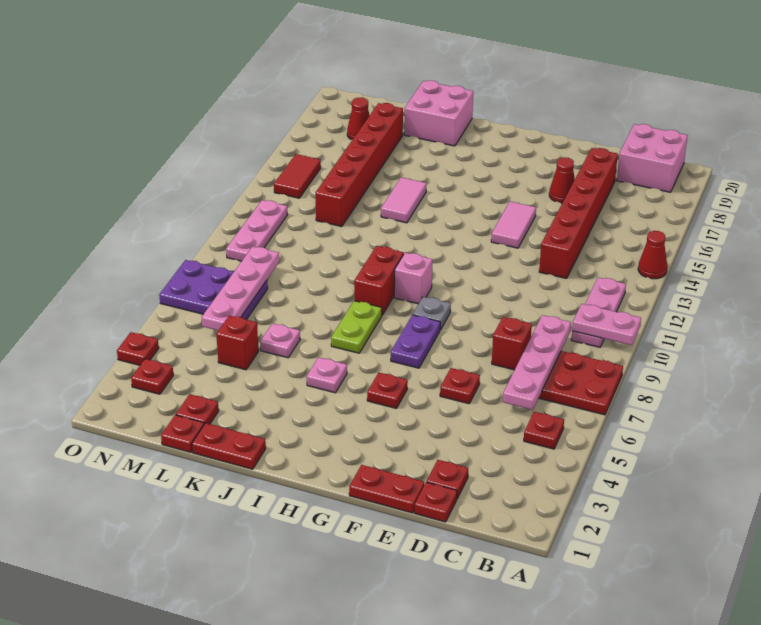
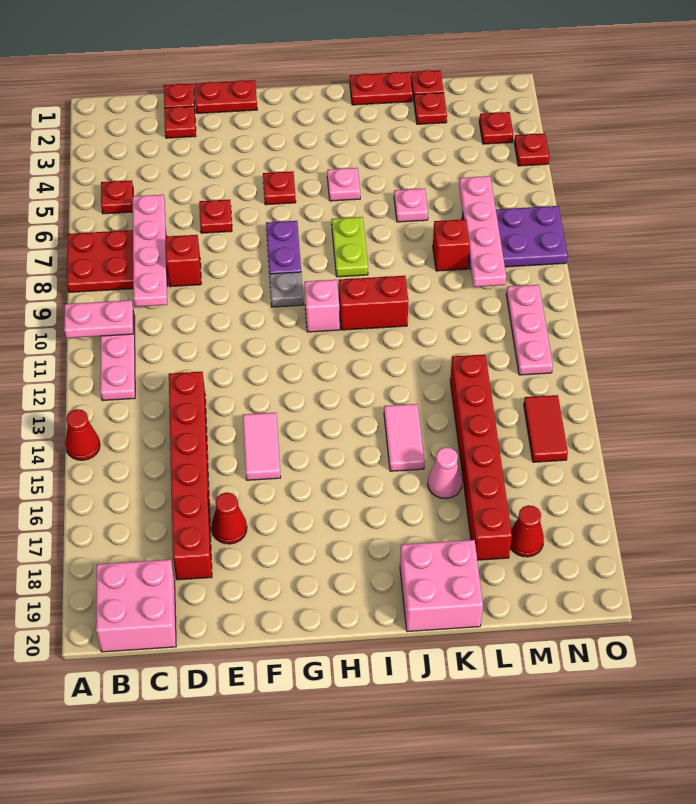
red brick I9:I10 level 1 -> red brick I10:J10 level 1
none -> pink cone K16 level 1
red brick L5 level 1 -> red brick L8 level 1

